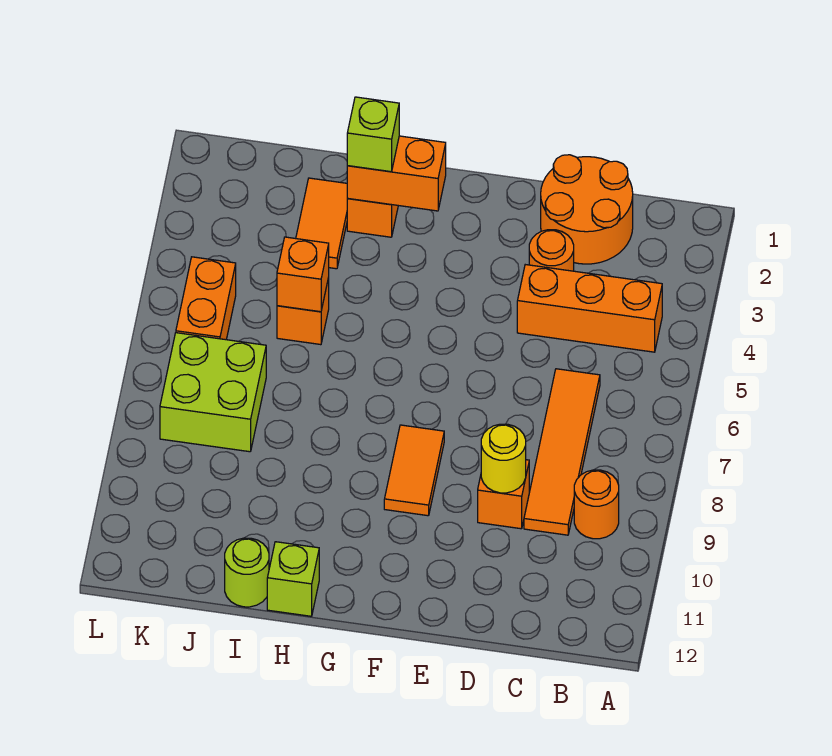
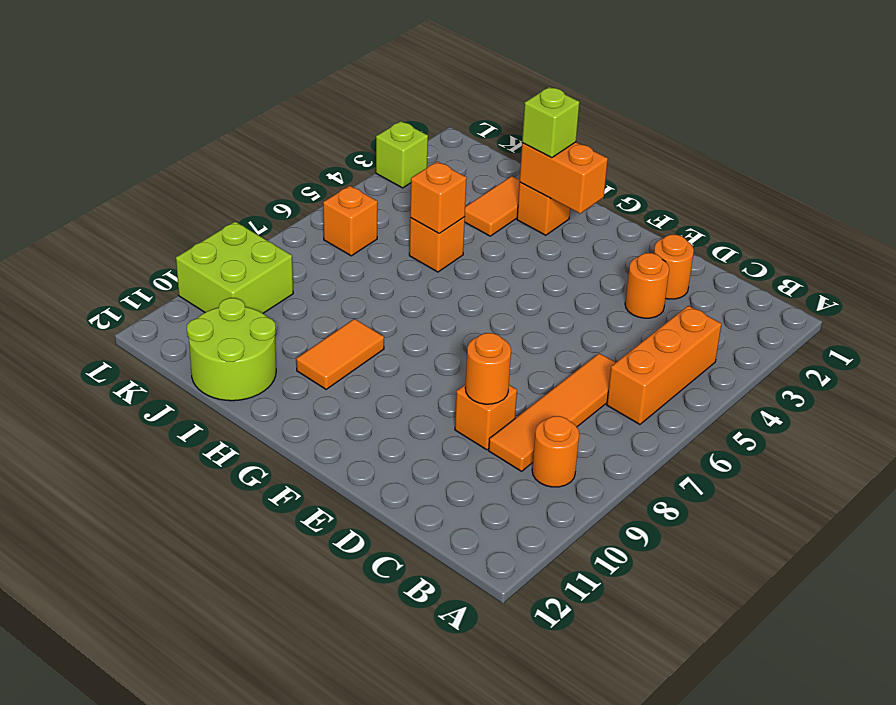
orange brick B4:D4 level 1 -> orange brick B4:B6 level 1
orange round brick C1:D2 level 1 -> orange round brick D2 level 1
yellow round brick D9 level 2 -> orange round brick D9 level 2
orange tile F8:F9 level 1 -> orange tile H9:H10 level 1
lime brick H12 level 1 -> lime brick L3 level 1
lime round brick I12 level 1 -> lime round brick I11:J12 level 1
lime brick J7:K8 level 1 -> lime brick K9:L10 level 1
orange brick K5:K6 level 1 -> orange brick K6 level 1

